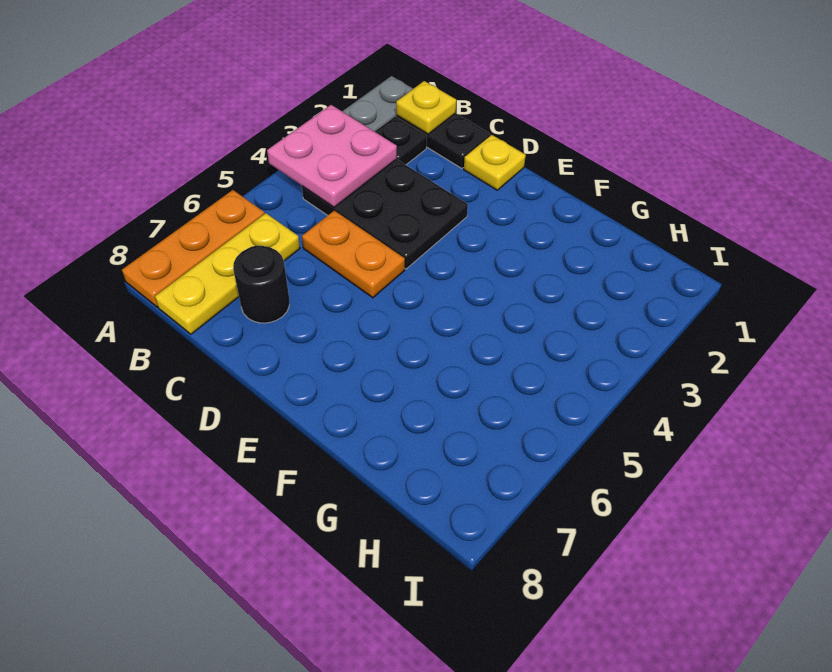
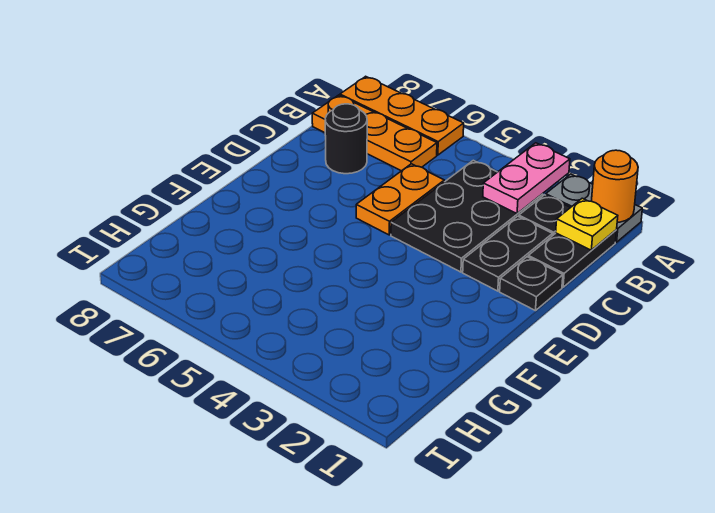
none -> orange round brick A1 level 2
pink plate A3:B4 level 2 -> pink plate A3:B3 level 2
yellow plate B6:B8 level 1 -> orange plate B6:B8 level 1
none -> black plate C2:D2 level 1
yellow plate D1 level 1 -> black plate D1 level 1

